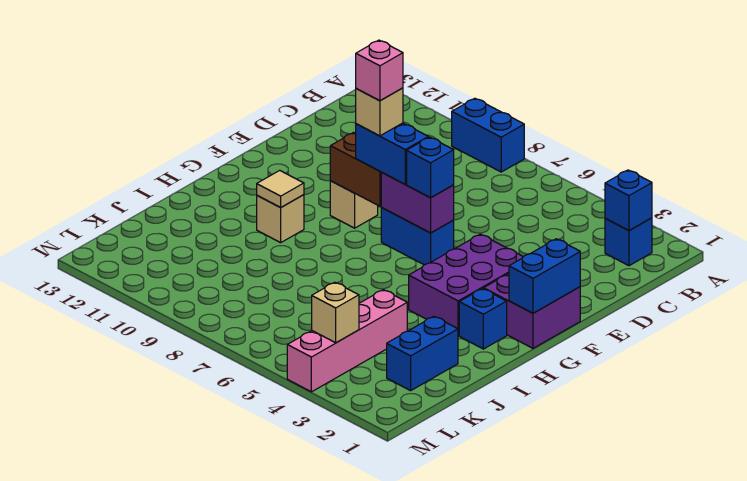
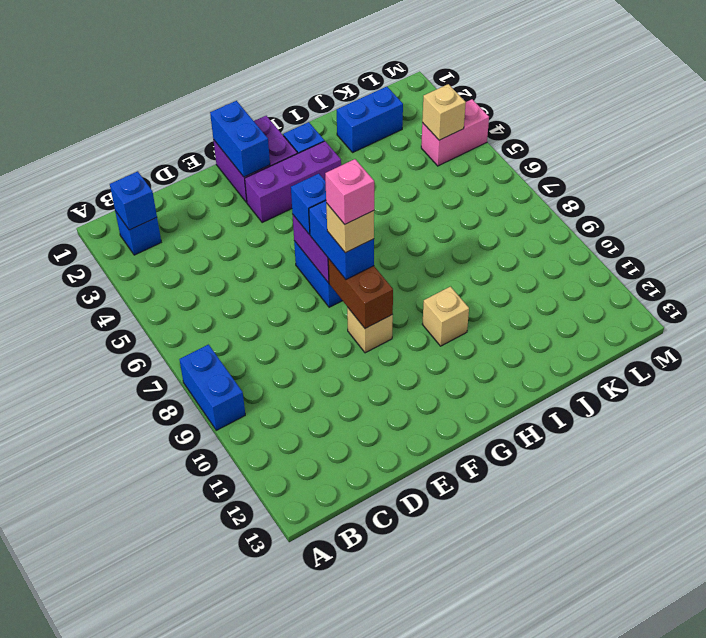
blue brick F1:G1 level 2 -> blue brick F1:F2 level 2
purple brick F3:H4 level 1 -> purple brick F3:H3 level 1
tan tile H10 level 2 -> none
pink brick J4:M4 level 1 -> pink brick L4:M4 level 1

